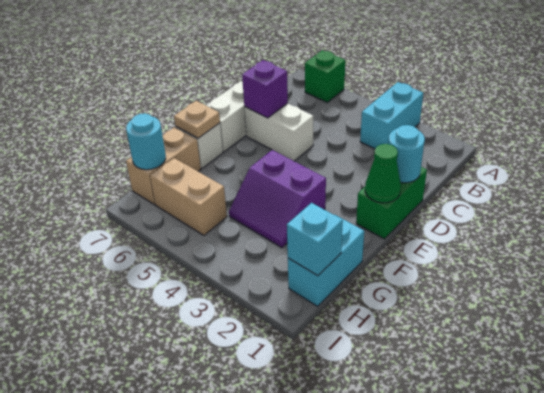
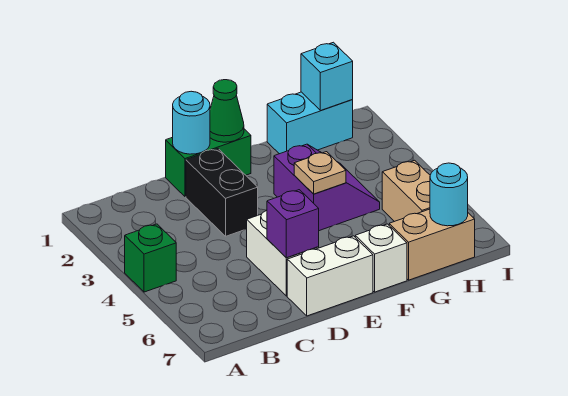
cyan brick A3:B3 level 1 -> none
green brick A6 level 1 -> green brick A4 level 1
none -> black brick D2:D3 level 1
tan plate F7 level 2 -> tan plate F4 level 2

